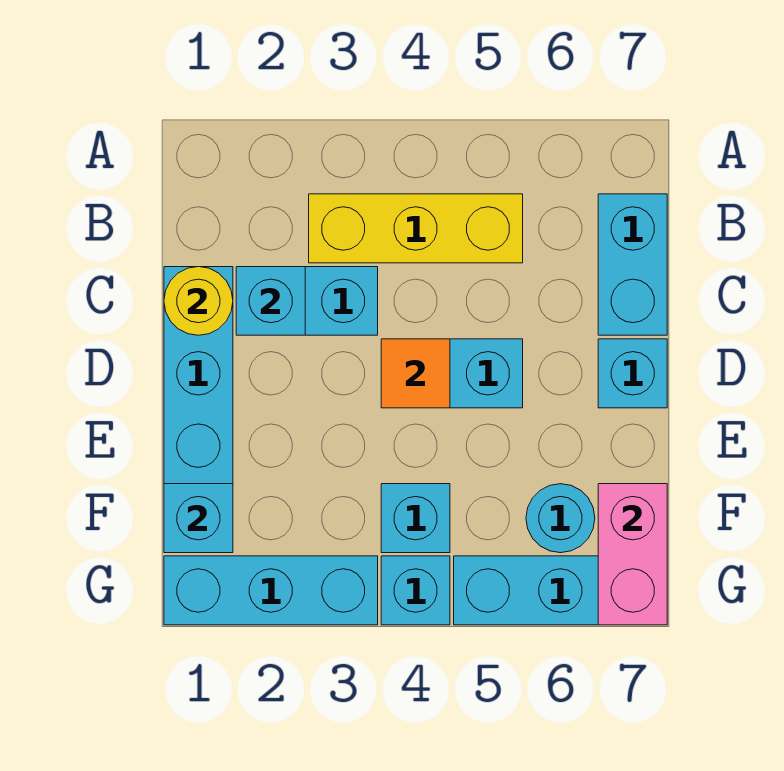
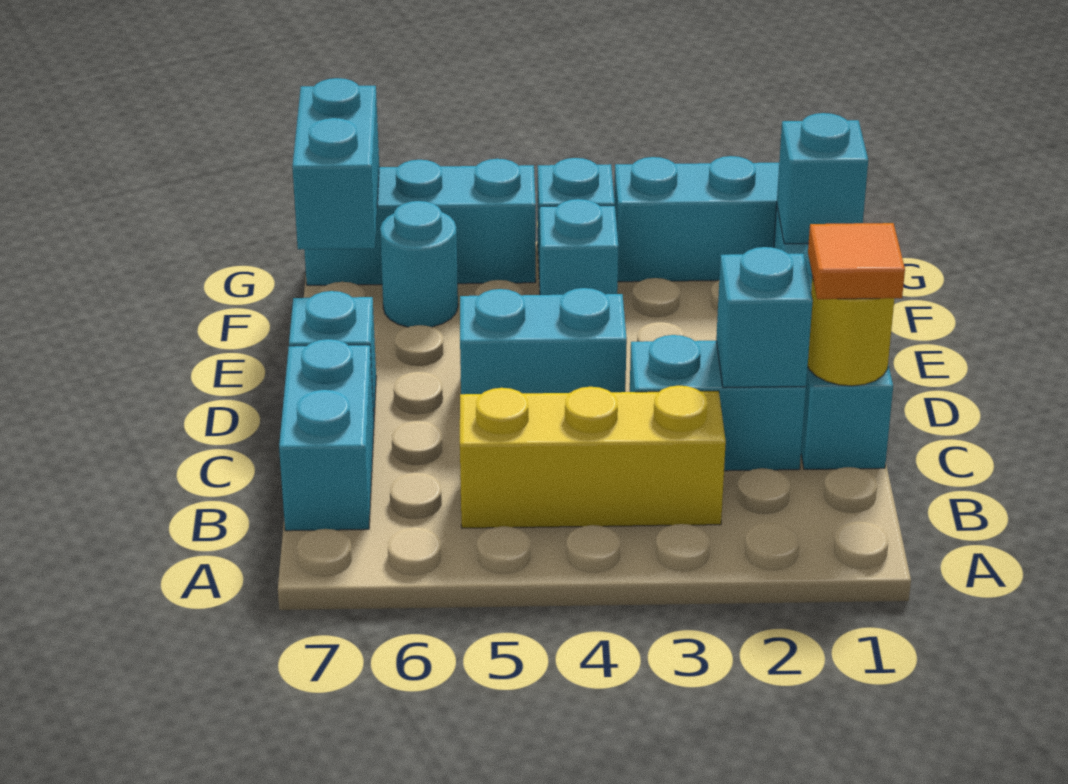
orange tile D4 level 2 -> orange tile C1 level 3
pink brick F7:G7 level 2 -> cyan brick F7:G7 level 2

